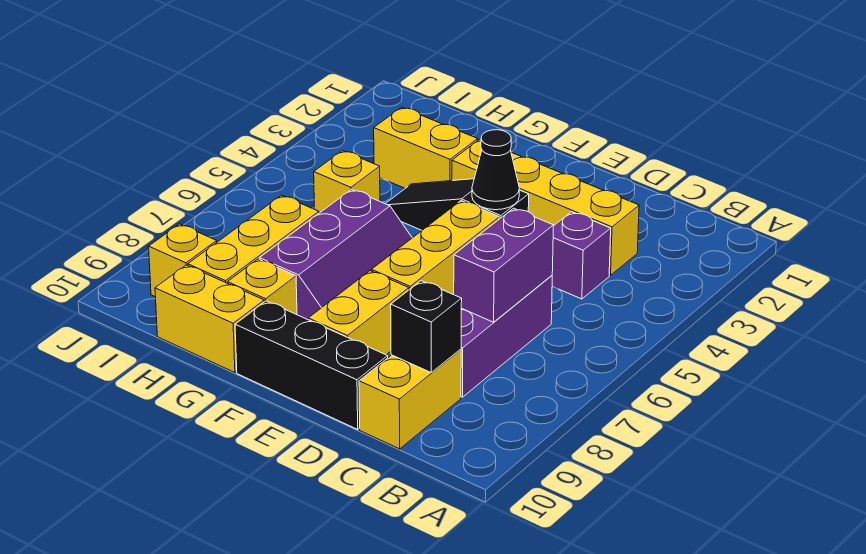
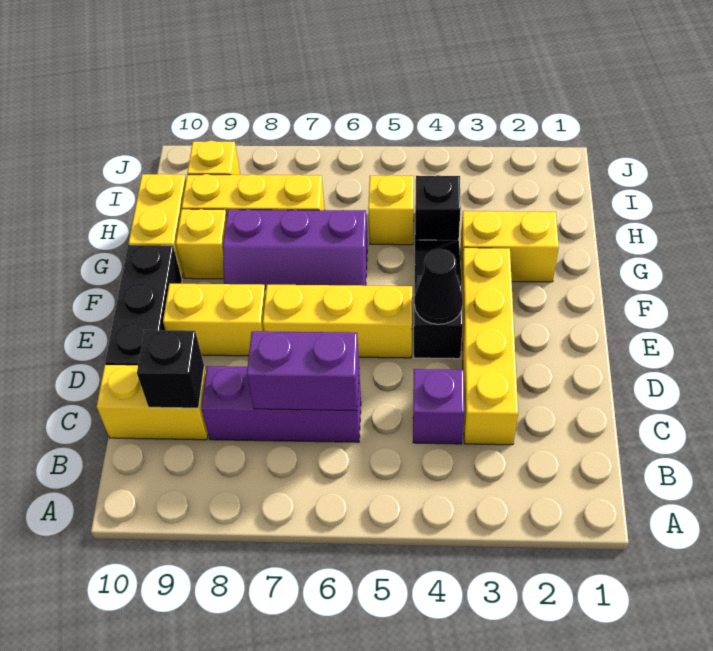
yellow brick G3:H3 level 1 -> yellow brick G2:G3 level 1
none -> black brick H4 level 1

